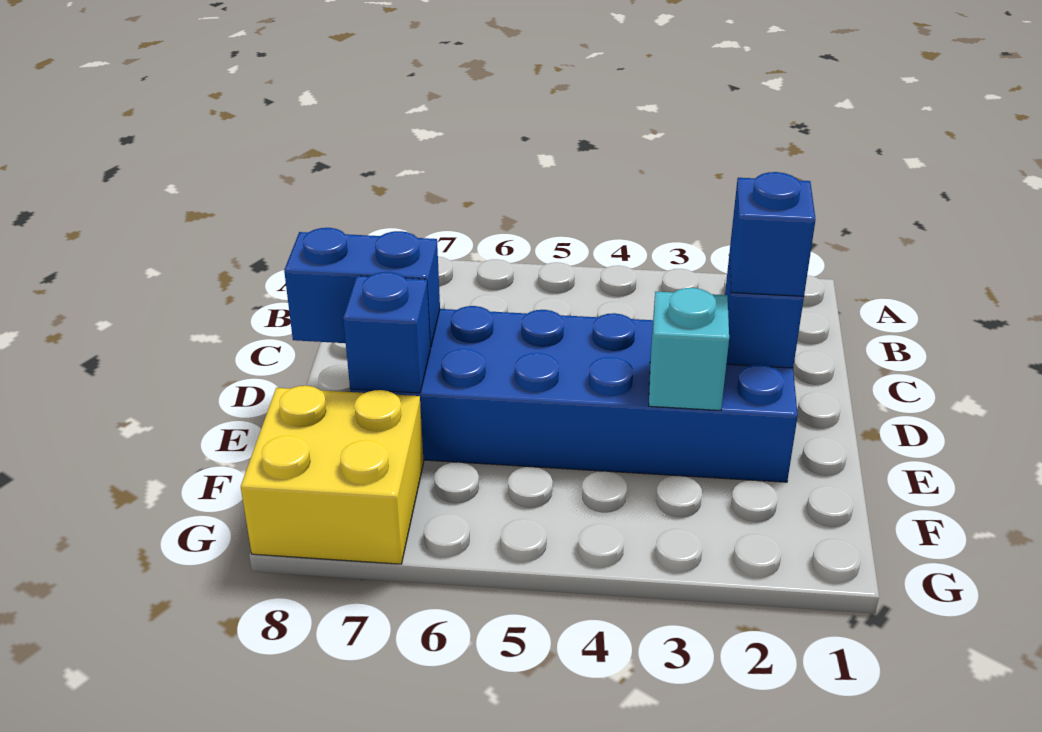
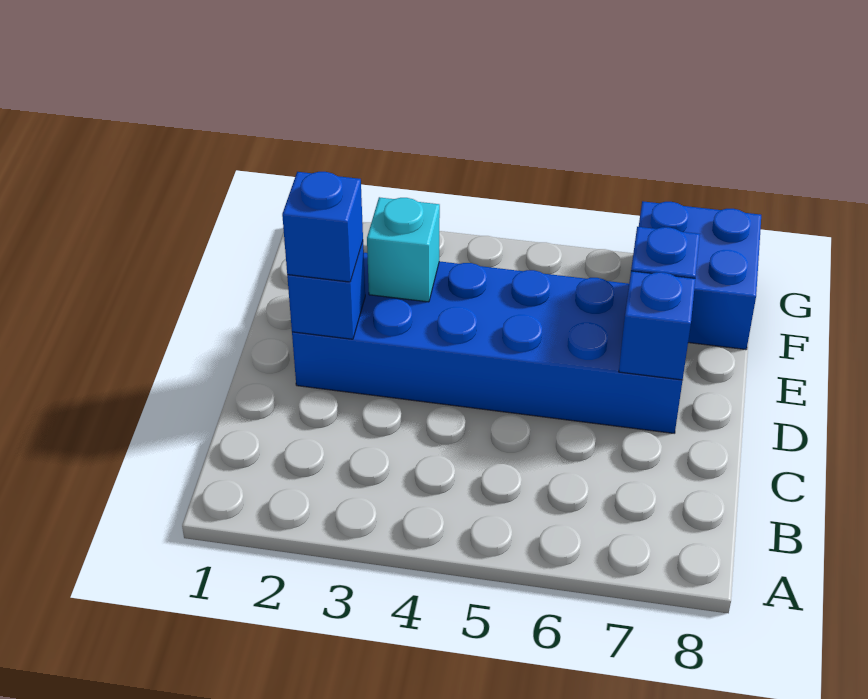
blue brick D7:D8 level 2 -> blue brick D7 level 2
yellow brick F7:G8 level 1 -> blue brick F7:G8 level 1

